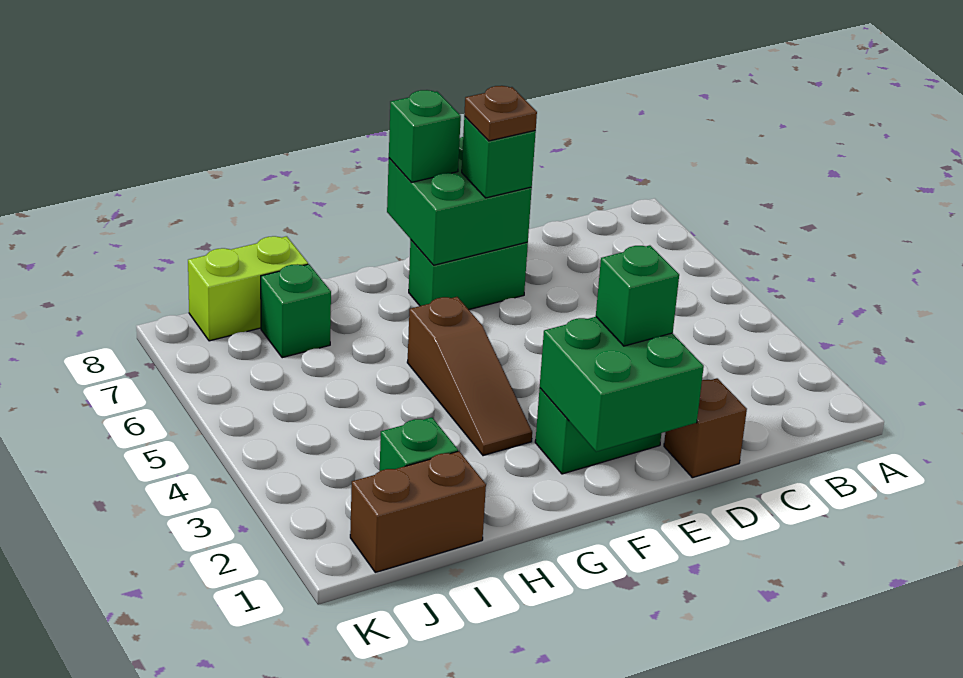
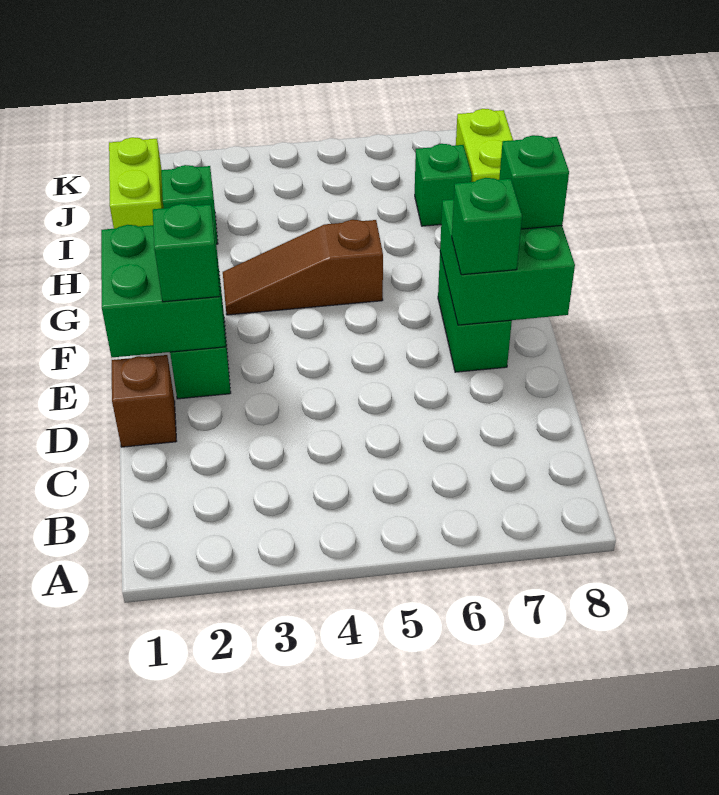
brown plate E7 level 4 -> none
brown brick I1:J1 level 1 -> lime brick I1:J1 level 1

